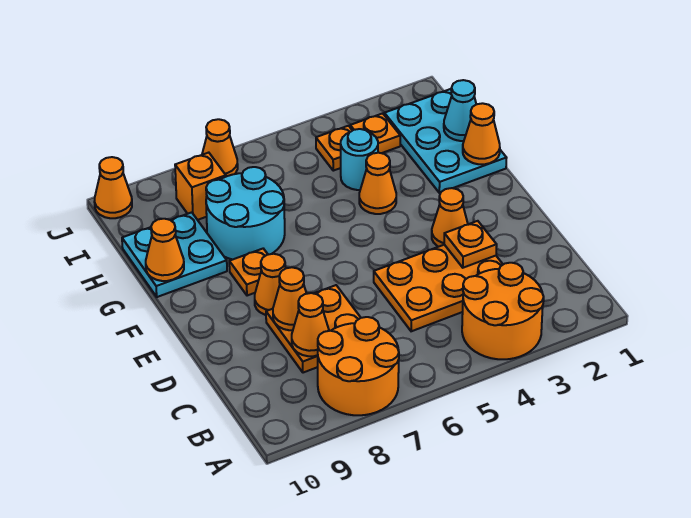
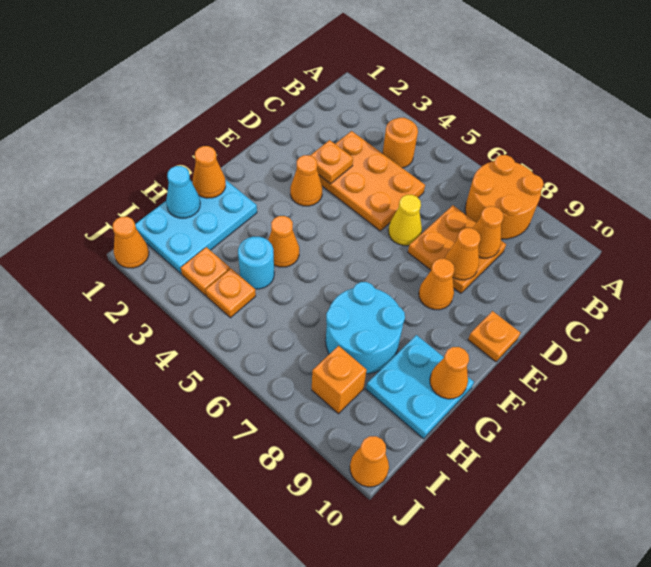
orange round brick A3:B4 level 1 -> orange round brick B4 level 1
none -> yellow cone D6 level 1
orange plate F8 level 1 -> orange plate E10 level 1
orange cone J7 level 1 -> orange cone J1 level 1

